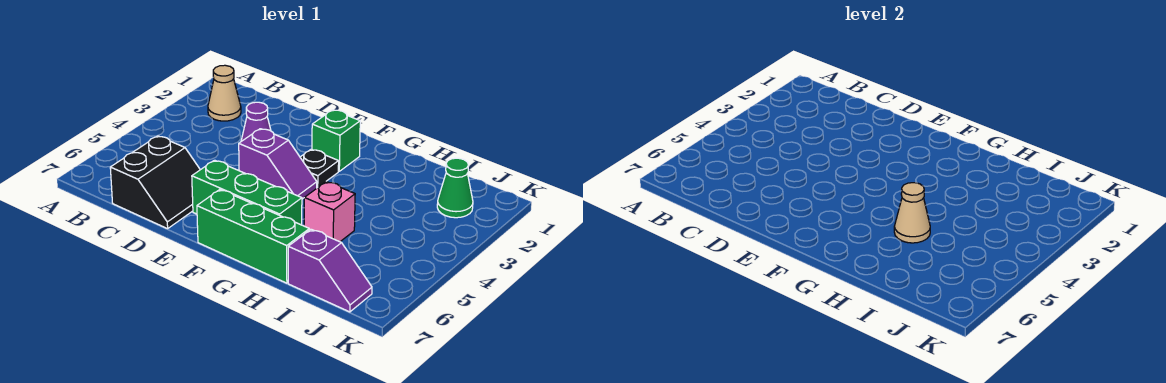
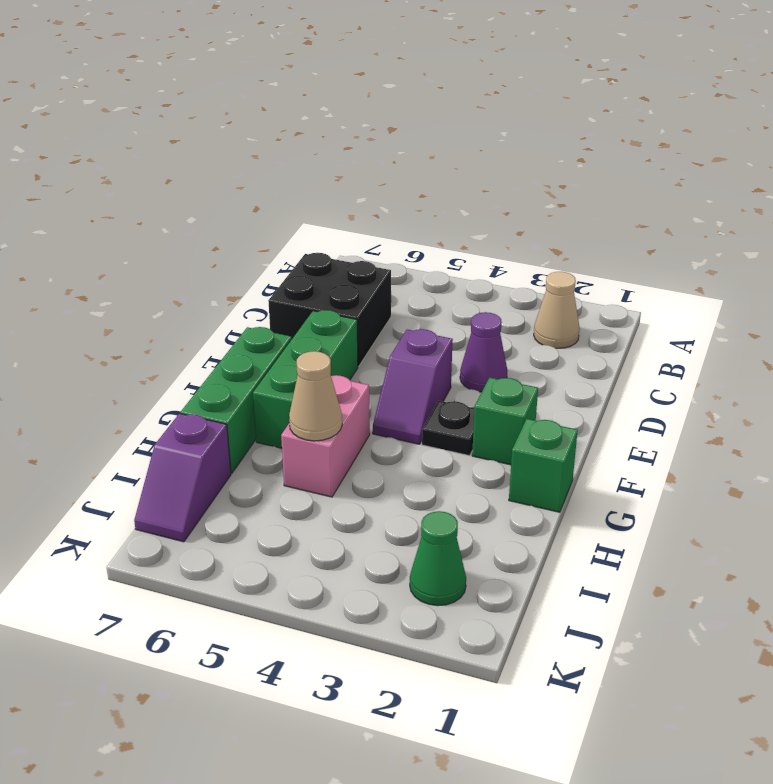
black slope C6:D7 level 1 top C -> black brick C6:D7 level 1
none -> green brick G1 level 1
pink brick H5 level 1 -> pink brick G5:H5 level 1

